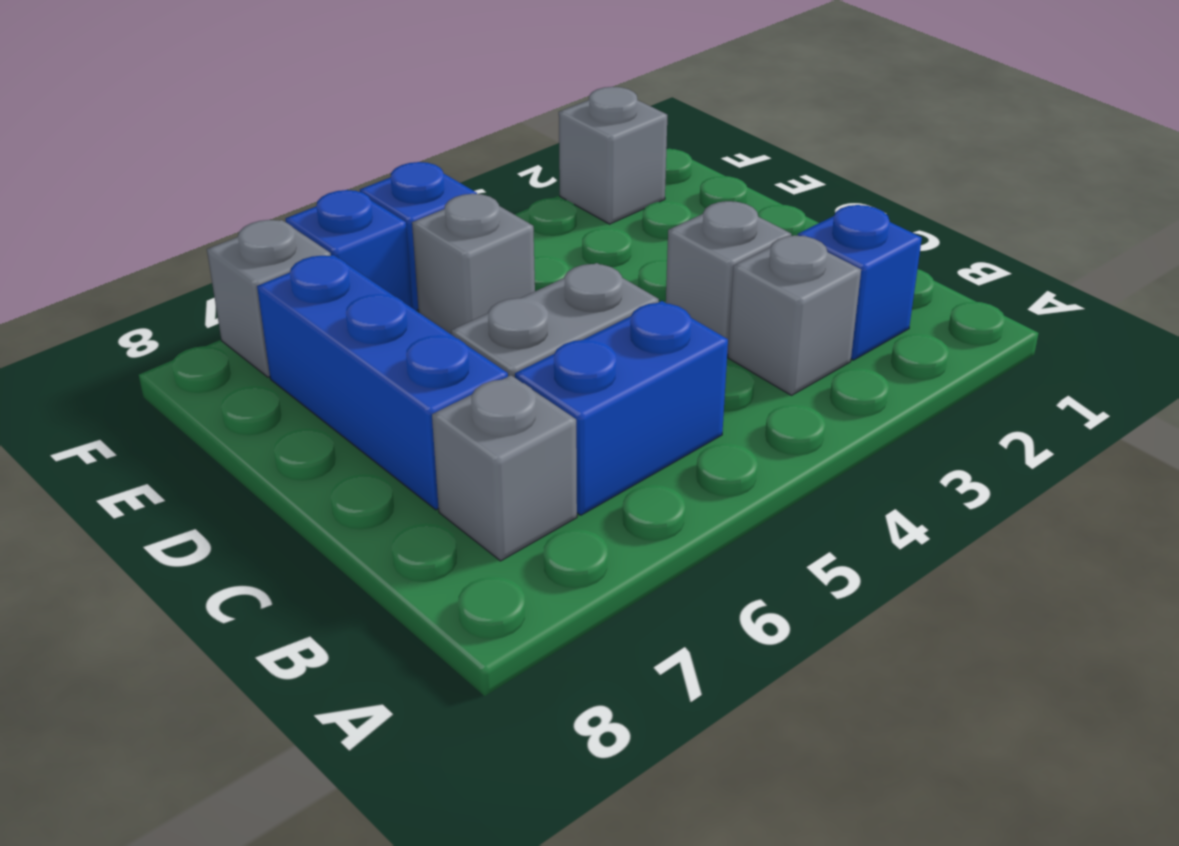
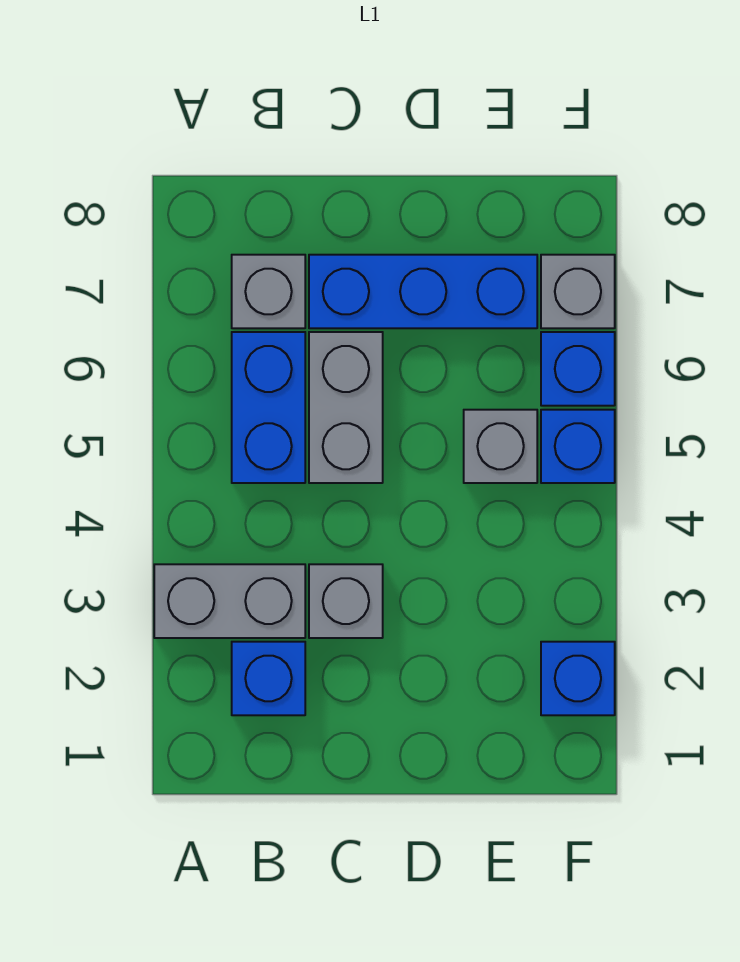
grey brick B3 level 1 -> grey brick A3:B3 level 1
grey brick F2 level 1 -> blue brick F2 level 1

